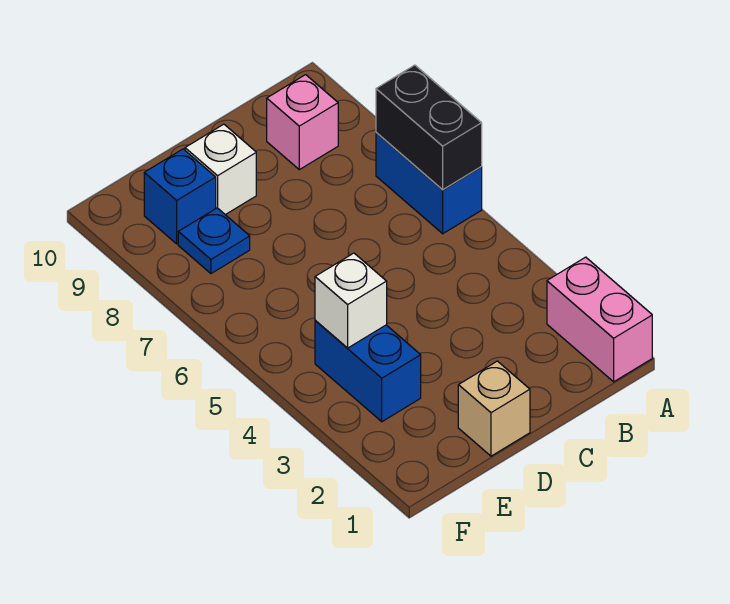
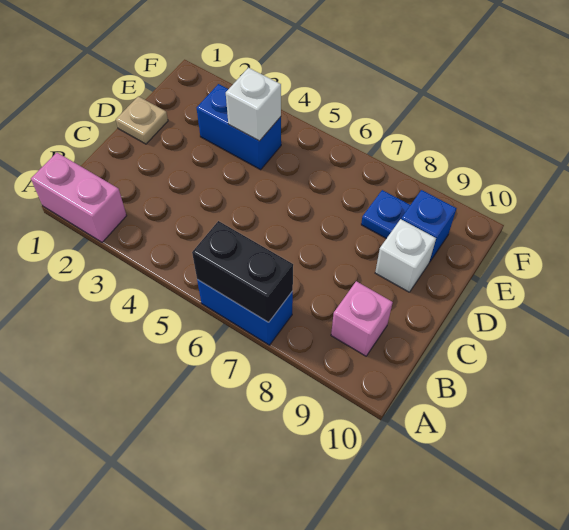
tan brick D1 level 1 -> tan plate D1 level 1

